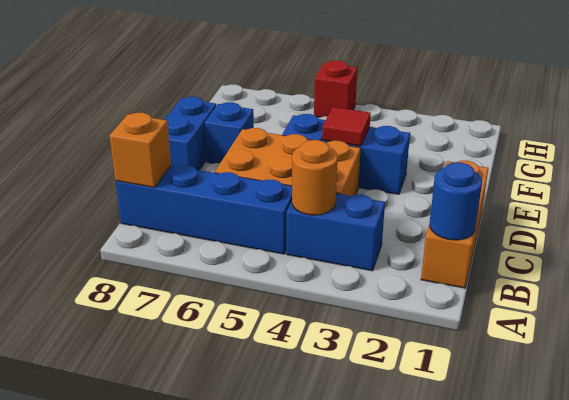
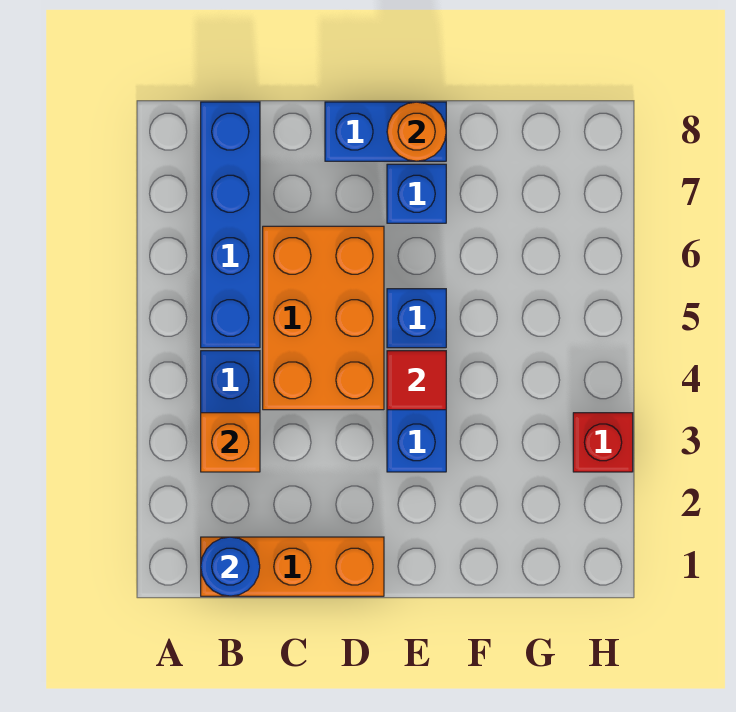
orange round brick B4 level 2 -> orange round brick E8 level 2
orange brick B8 level 2 -> orange brick B3 level 2
red brick H5 level 1 -> red brick H3 level 1

